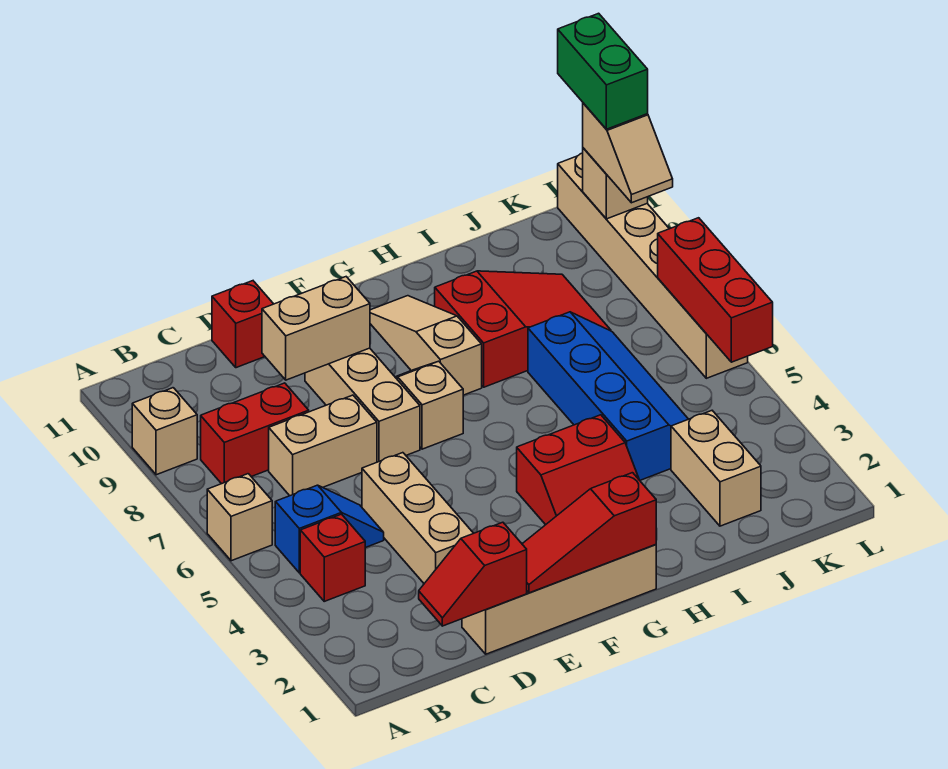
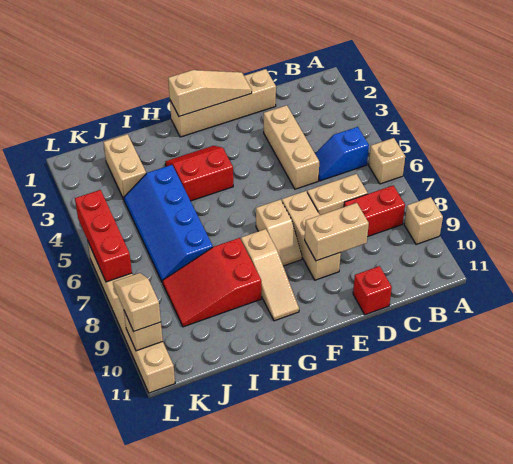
red brick B4 level 1 -> none
red slope C1:D1 level 2 top D -> none
red slope E1:G1 level 2 top G -> tan slope E1:G1 level 2 top G
green brick L10:L11 level 4 -> none

